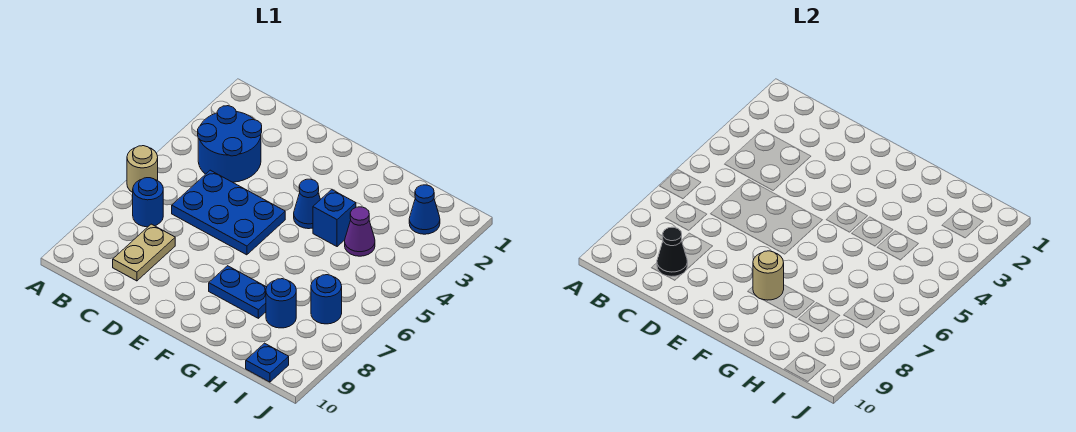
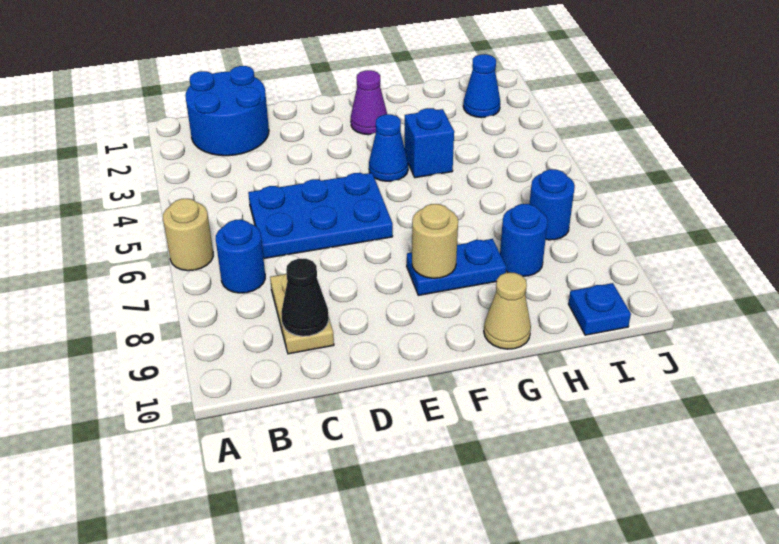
blue round brick B3:C4 level 1 -> blue round brick B1:C2 level 1
none -> tan cone G10 level 1
purple cone H4 level 1 -> purple cone F2 level 1

